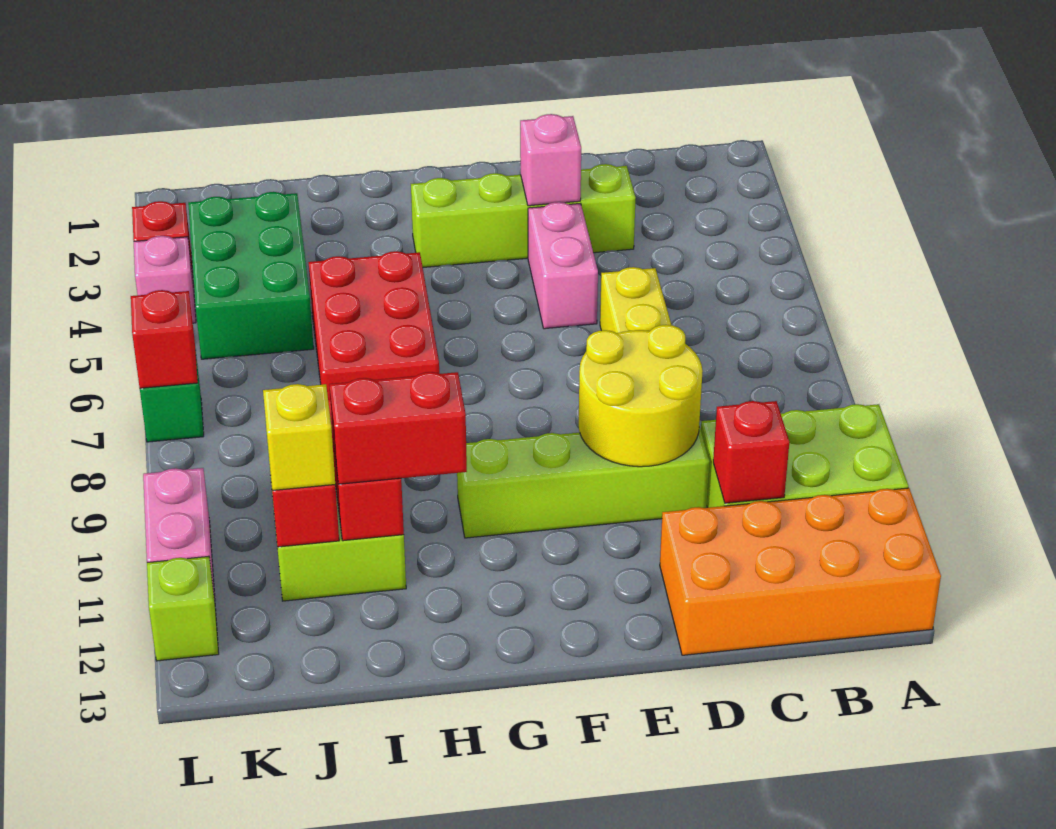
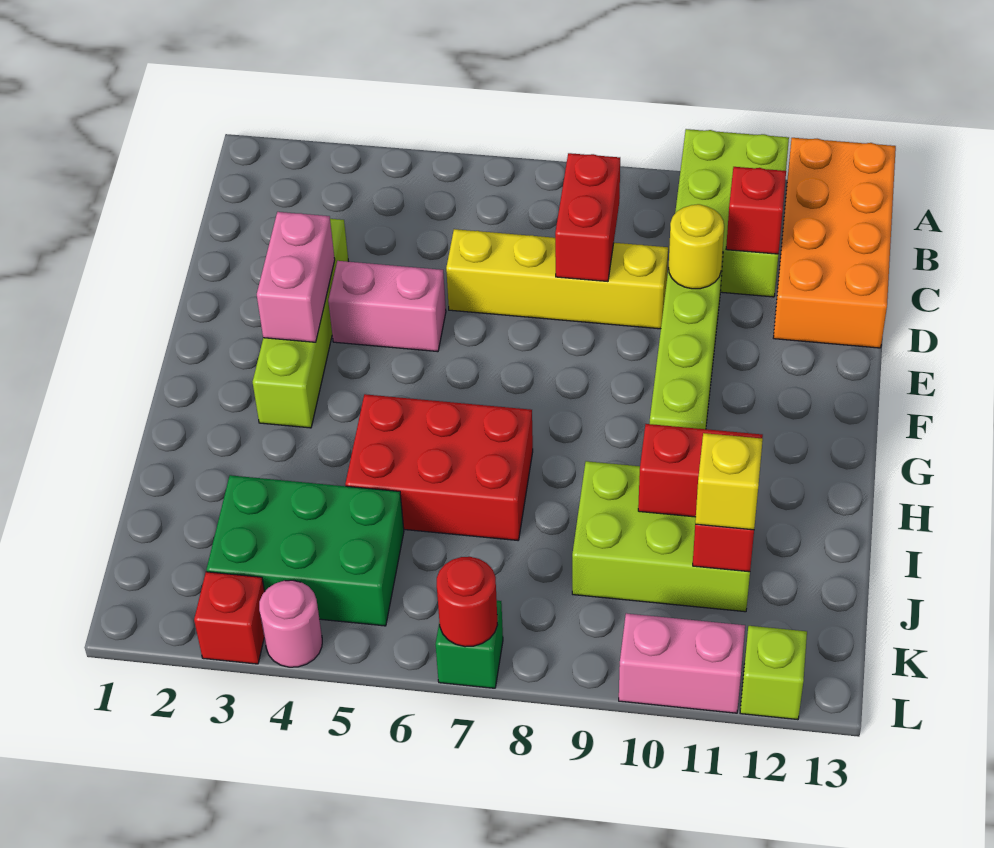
yellow round brick D9:E10 level 2 -> yellow round brick D10 level 2
pink brick E3 level 2 -> pink brick E3:F3 level 2
red brick H11:I11 level 3 -> red brick C8:D8 level 2
pink brick L4 level 1 -> pink round brick L4 level 1
red brick L7 level 2 -> red round brick L7 level 2

